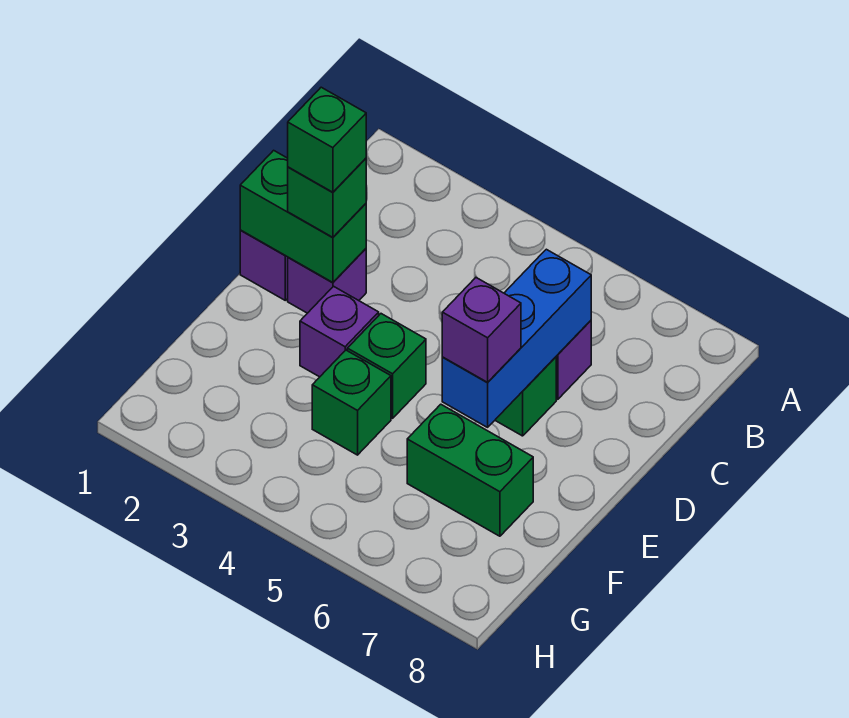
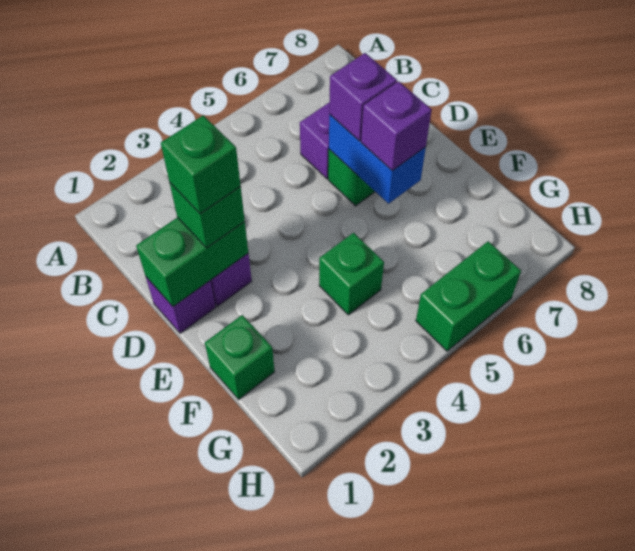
blue brick C6:E6 level 2 -> blue brick D6:E6 level 2
purple brick E3 level 1 -> purple brick D6 level 3
green brick E4 level 1 -> green brick F1 level 1
green brick F6:F7 level 1 -> green brick H5:H6 level 1

